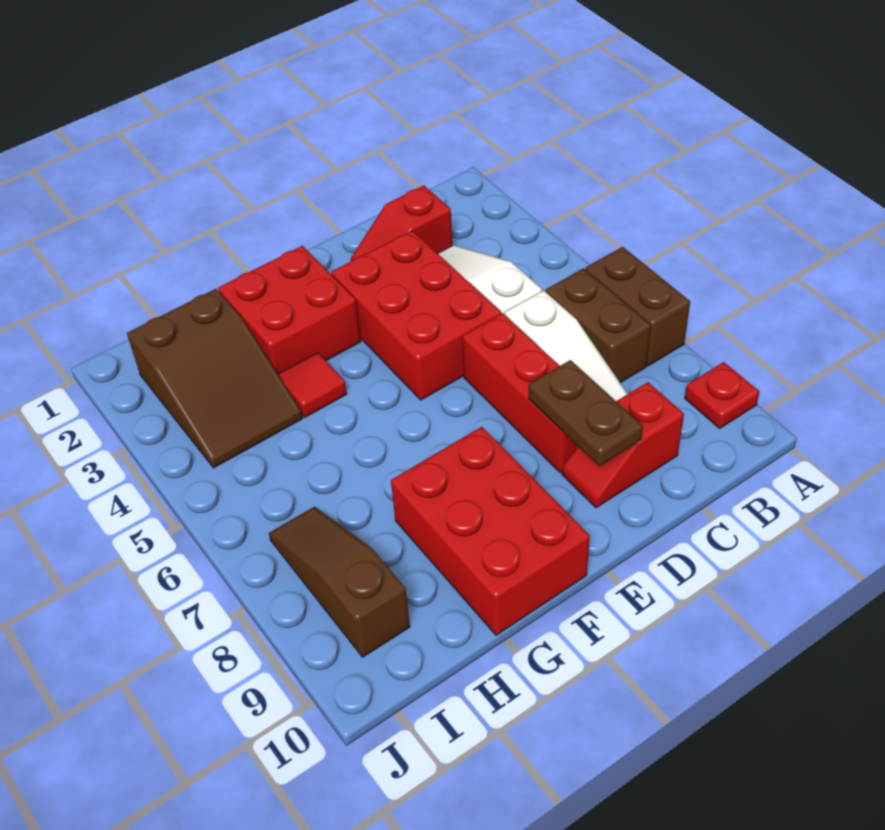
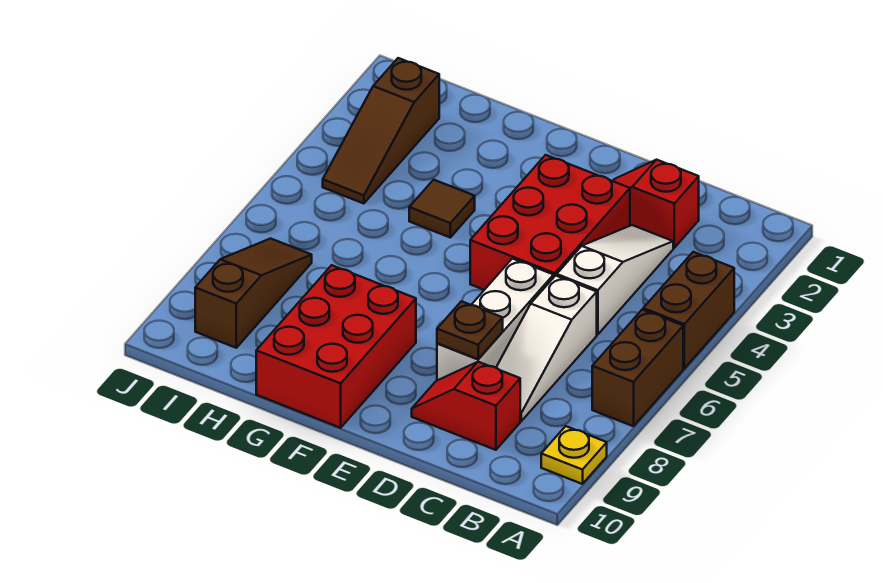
red plate A9 level 1 -> yellow plate A9 level 1
brown brick B6:B7 level 1 -> brown brick A4:A5 level 1
red brick D6:D8 level 1 -> white brick D6:D8 level 1
brown plate D8:D9 level 2 -> brown plate D8 level 2
red brick F2:G3 level 1 -> none
red tile G4 level 1 -> brown tile G4 level 1
brown slope H2:I4 level 1 top 2 -> brown slope I2:I4 level 1 top 2

